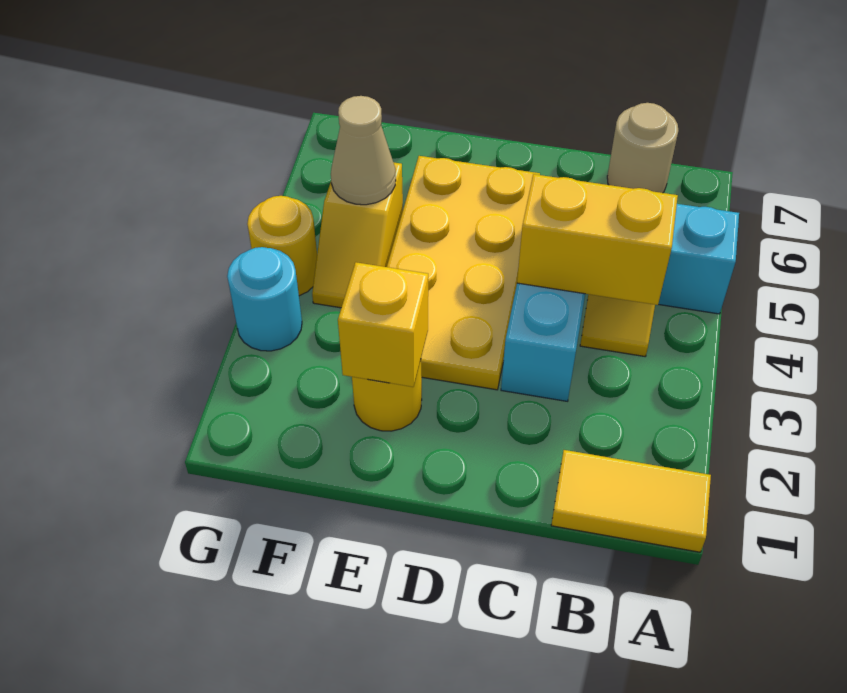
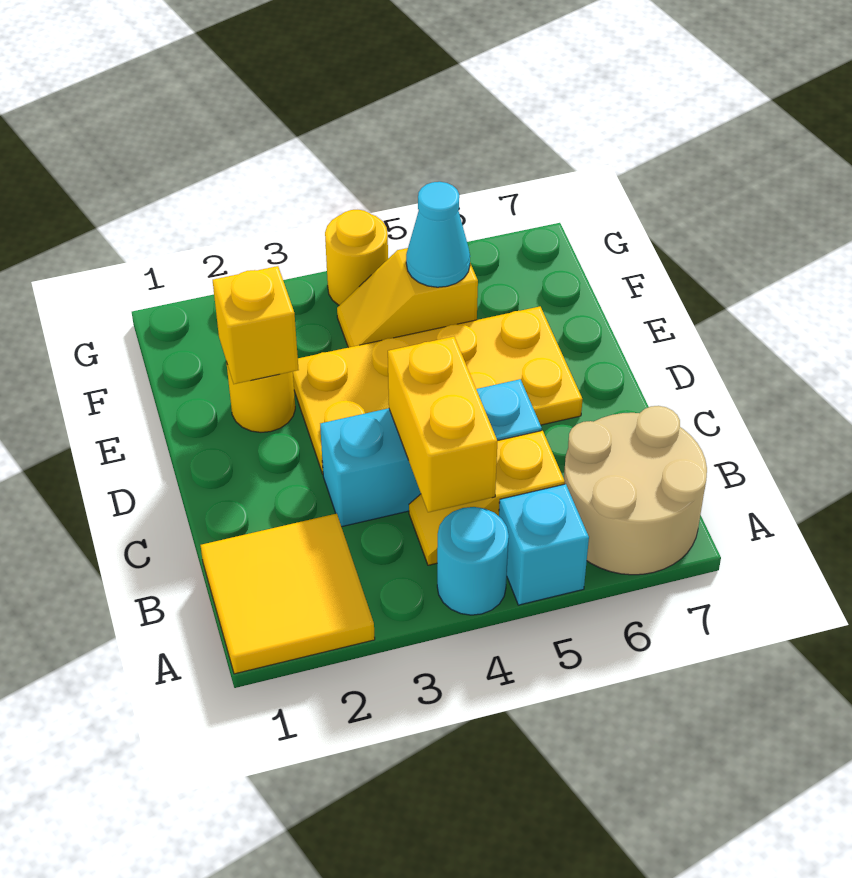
yellow tile A1:B1 level 1 -> yellow tile A1:B2 level 1
tan round brick B7 level 1 -> tan round brick A6:B7 level 1
tan cone F5 level 2 -> cyan cone F5 level 2
cyan round brick G3 level 1 -> cyan round brick A4 level 1

